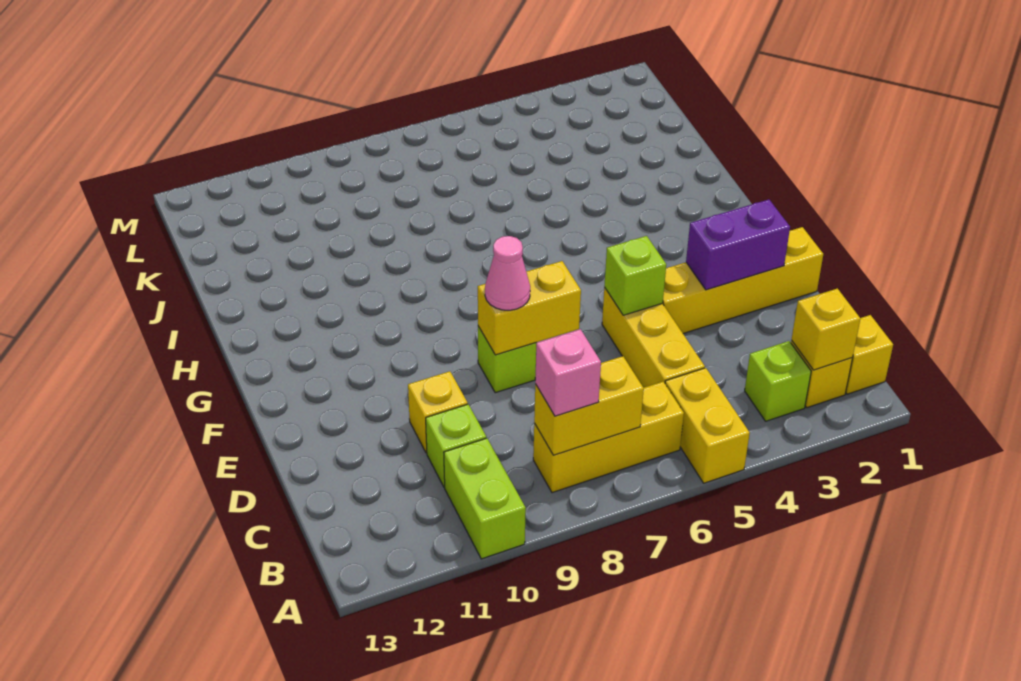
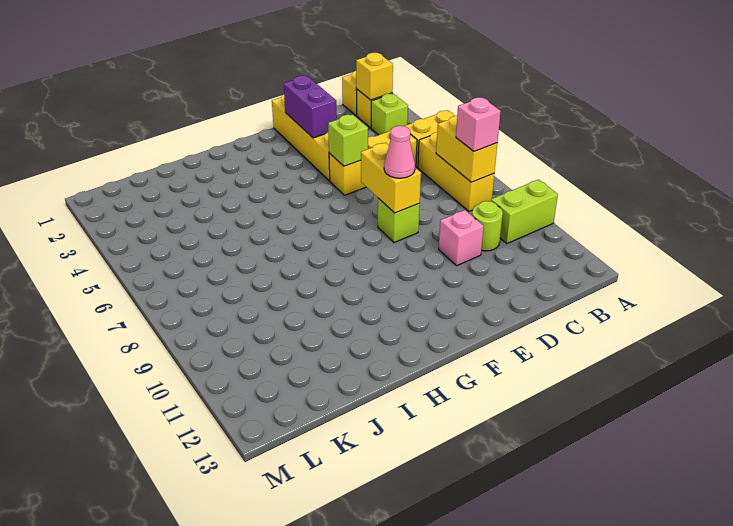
lime brick C10 level 1 -> lime round brick C10 level 1
yellow brick D10 level 1 -> pink brick D10 level 1

